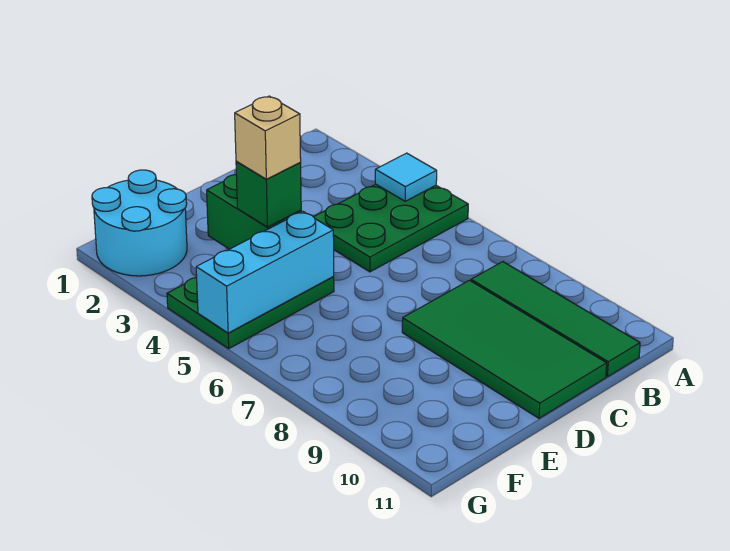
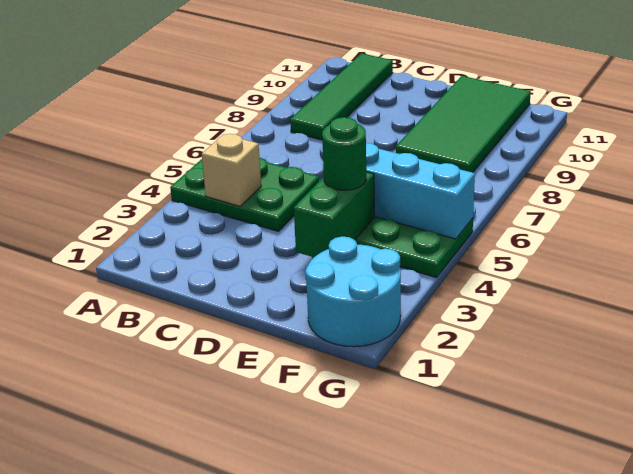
cyan tile A4 level 2 -> none
green tile C8:D11 level 1 -> green tile E8:F11 level 1
green brick E4 level 3 -> green round brick E4 level 3
tan brick E4 level 4 -> tan brick B4 level 2

